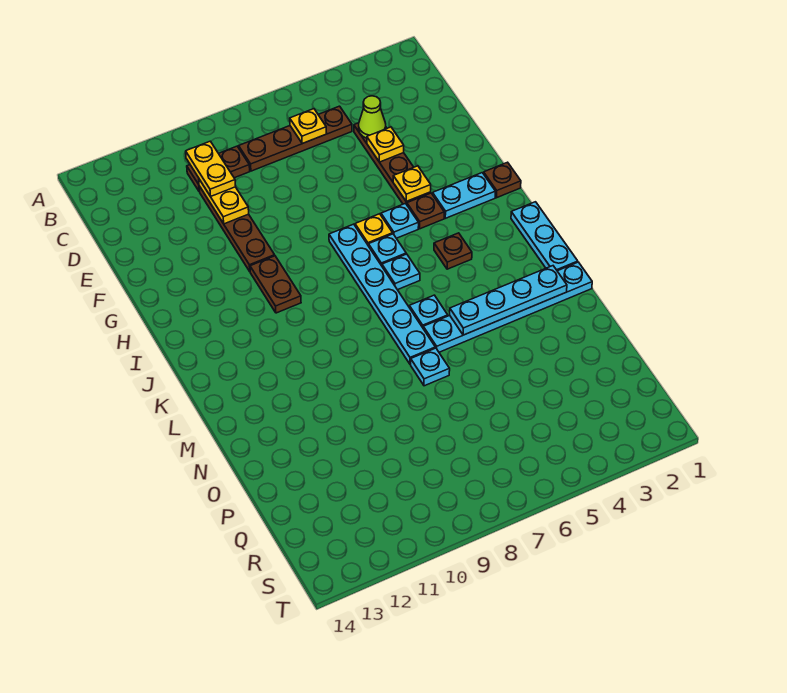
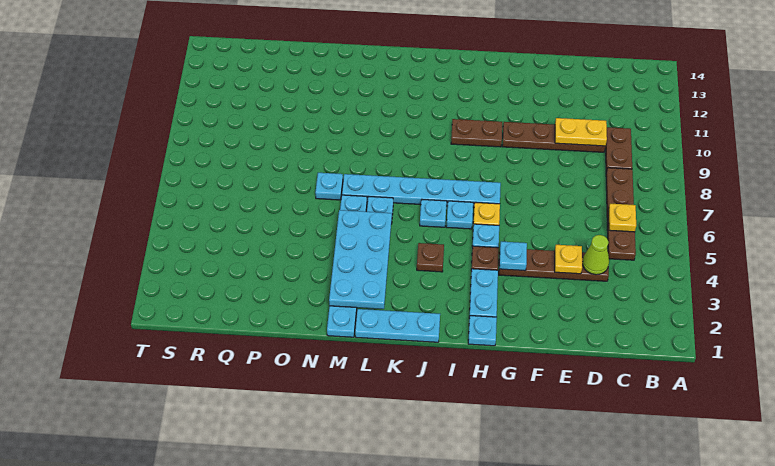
yellow plate C10:D10 level 3 -> none
yellow plate G4 level 2 -> cyan plate G4 level 2
brown plate H1 level 1 -> cyan plate H1 level 1
cyan plate M2:M5 level 2 -> cyan plate L2:M5 level 2

